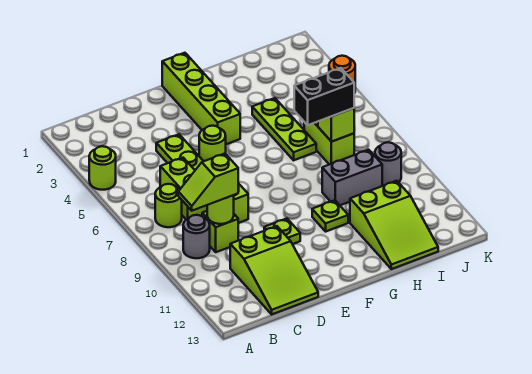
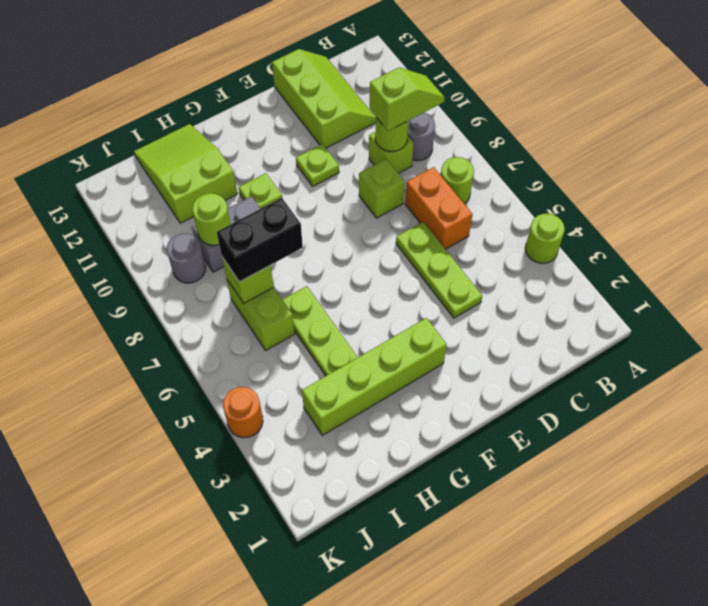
lime brick C6:C7 level 1 -> orange brick C6:C7 level 1
lime slope C11:D13 level 1 top 11 -> lime slope C11:D13 level 1 top D
lime round brick E5 level 1 -> lime round brick I9 level 2
lime brick F1:F4 level 1 -> lime brick F3:I3 level 1

